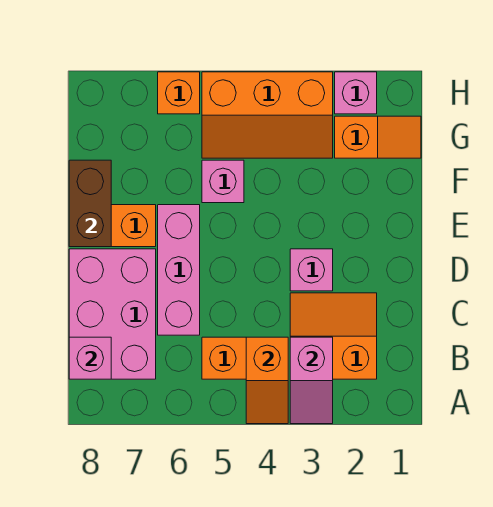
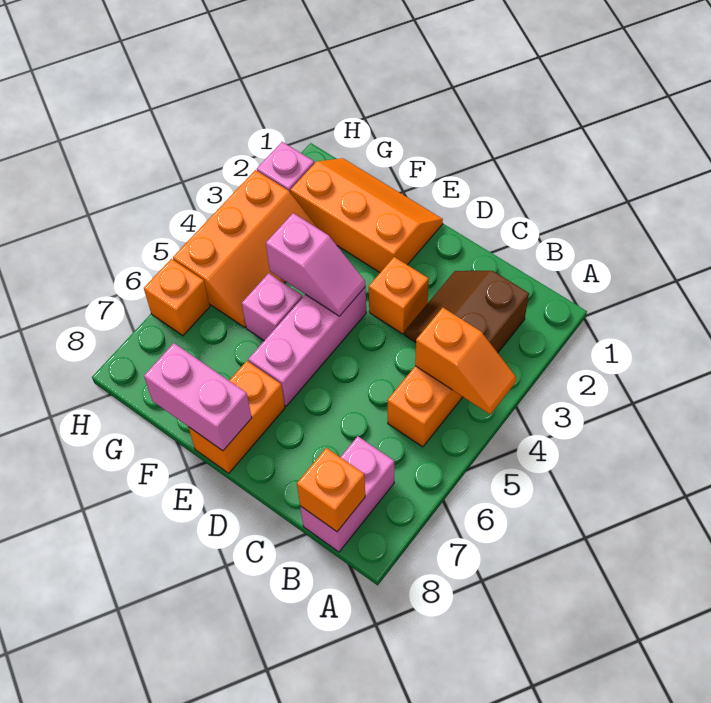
pink slope A3:B3 level 2 top B -> pink slope E4:F4 level 2 top F
orange slope B2:C3 level 1 top B -> brown slope B2:C3 level 1 top B
pink brick B7:D8 level 1 -> pink brick B7:B8 level 1
pink brick B8 level 2 -> orange brick B8 level 2
pink brick C6:E6 level 1 -> pink brick E4:E6 level 1
pink brick D3 level 1 -> orange brick D3 level 1
brown brick E8:F8 level 2 -> pink brick E8:F8 level 2
orange slope G1:G2 level 1 top 2 -> orange slope E1:G2 level 1 top 2

